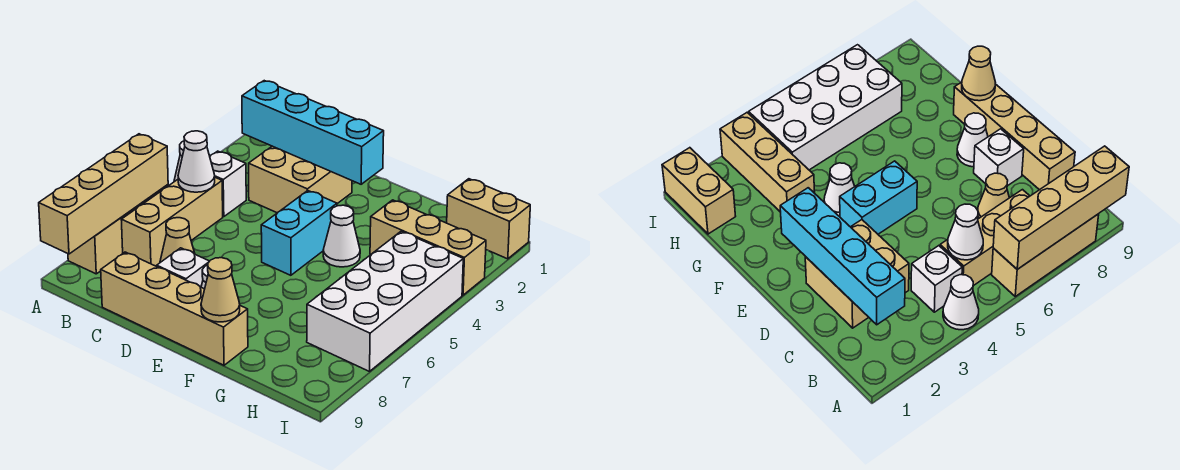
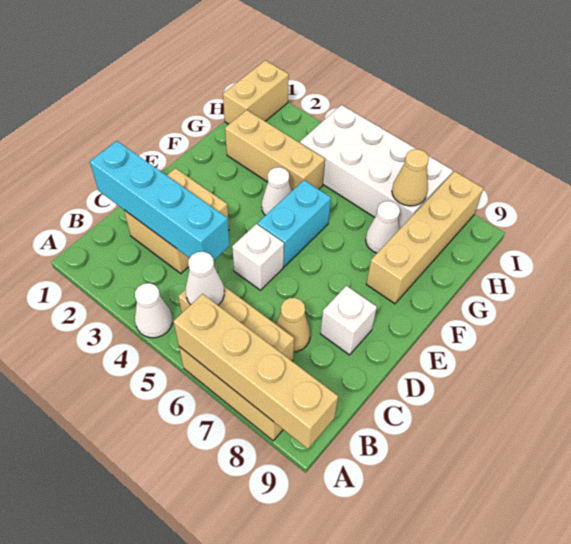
cyan brick B2:E2 level 2 -> cyan brick C1:C4 level 2
white brick B4 level 1 -> white brick D5 level 1
tan brick C9:F9 level 1 -> tan brick F8:I8 level 1
cyan brick E4:E5 level 1 -> cyan brick E5:F5 level 1
white cone E8 level 1 -> white cone G7 level 1
tan cone F9 level 2 -> tan cone H7 level 2
tan brick G3:I3 level 1 -> tan brick G2:G4 level 1

